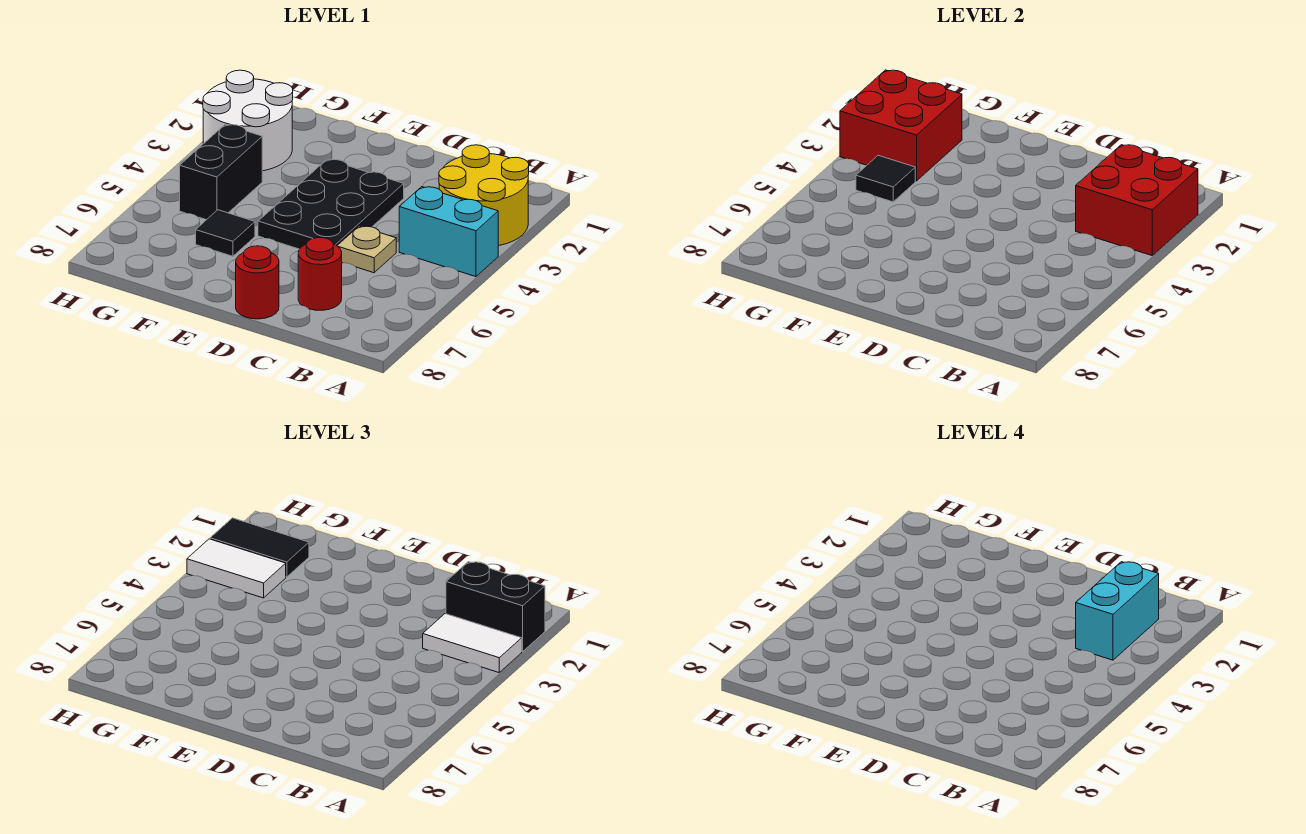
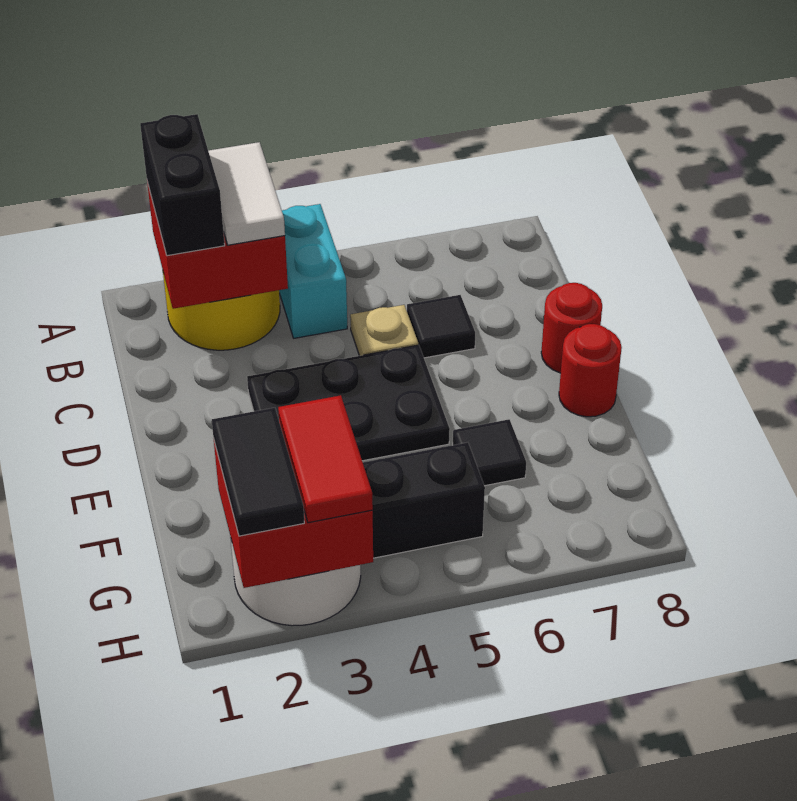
cyan brick B2:B3 level 4 -> none
red round brick C7 level 1 -> red round brick E8 level 1
white tile G3:H3 level 3 -> red tile G3:H3 level 3
black tile G4 level 2 -> black tile C6 level 1

